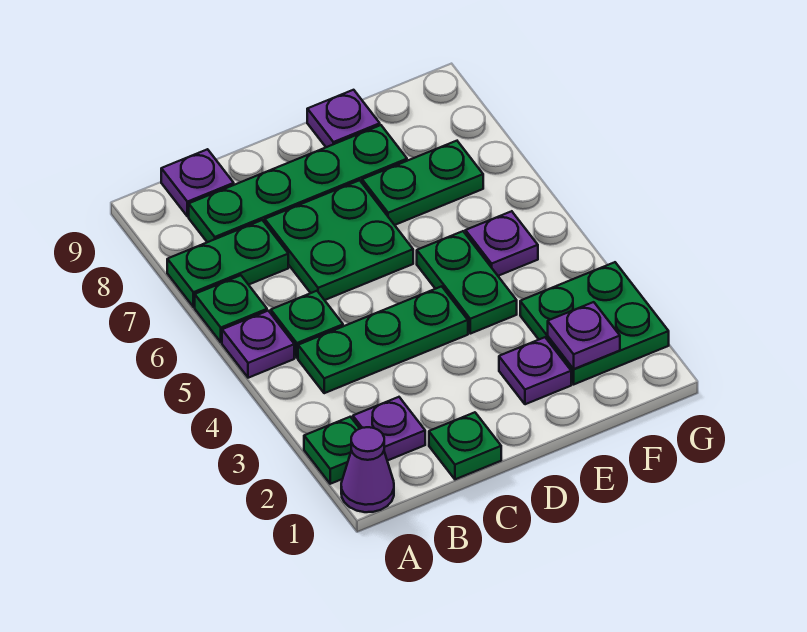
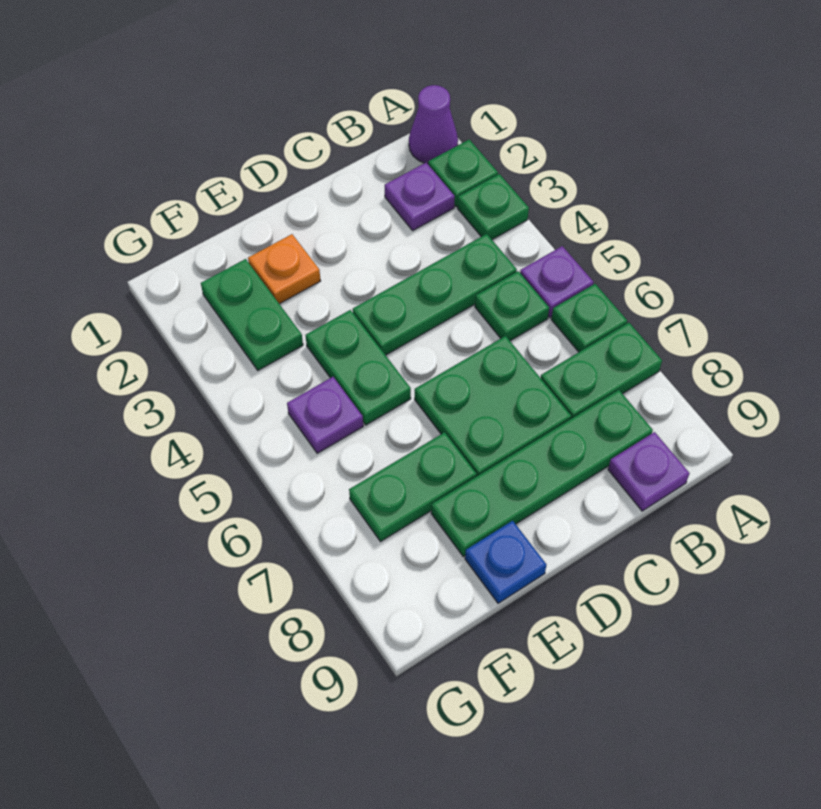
green plate C1 level 1 -> green plate A3 level 1
purple plate E2 level 1 -> orange plate E2 level 1
purple plate E9 level 1 -> blue plate E9 level 1
green plate F2:G3 level 1 -> green plate F2:F3 level 1
purple plate F2 level 2 -> none

